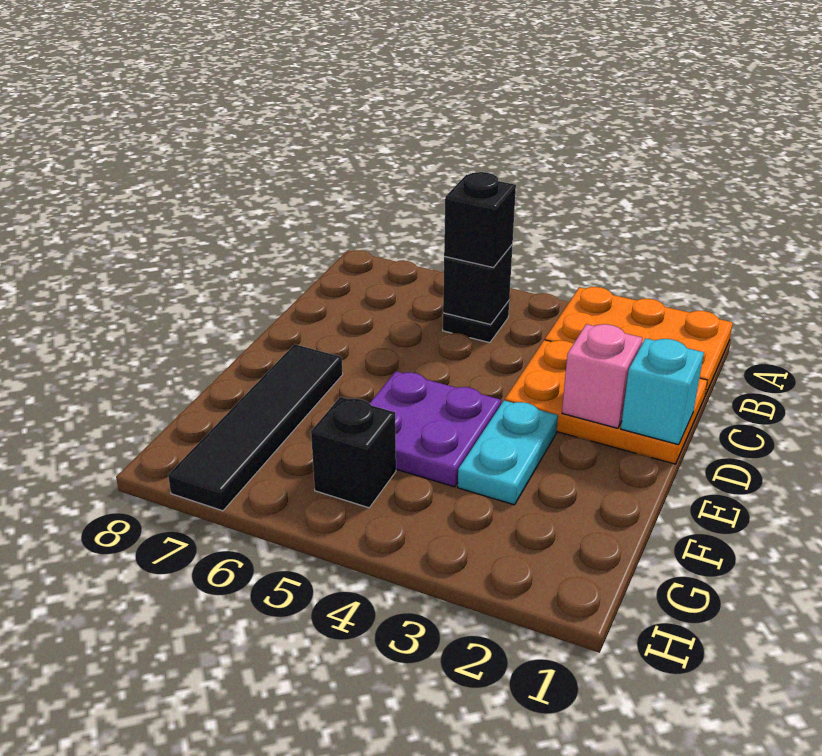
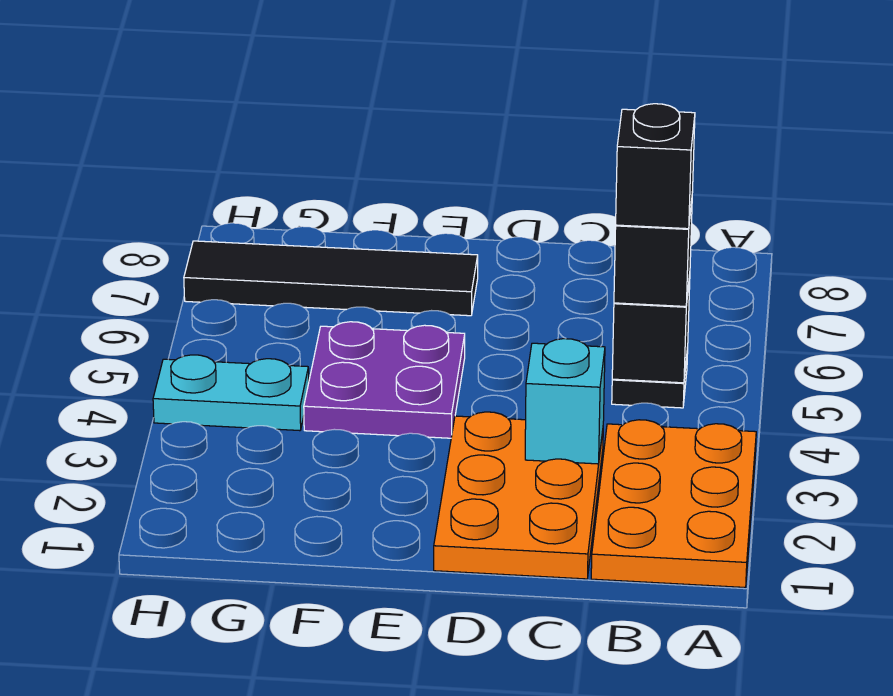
cyan brick D1 level 2 -> cyan brick C3 level 2
pink brick D2 level 2 -> none
cyan plate E3:F3 level 1 -> cyan plate G4:H4 level 1
black brick G5 level 1 -> black brick B5 level 4

